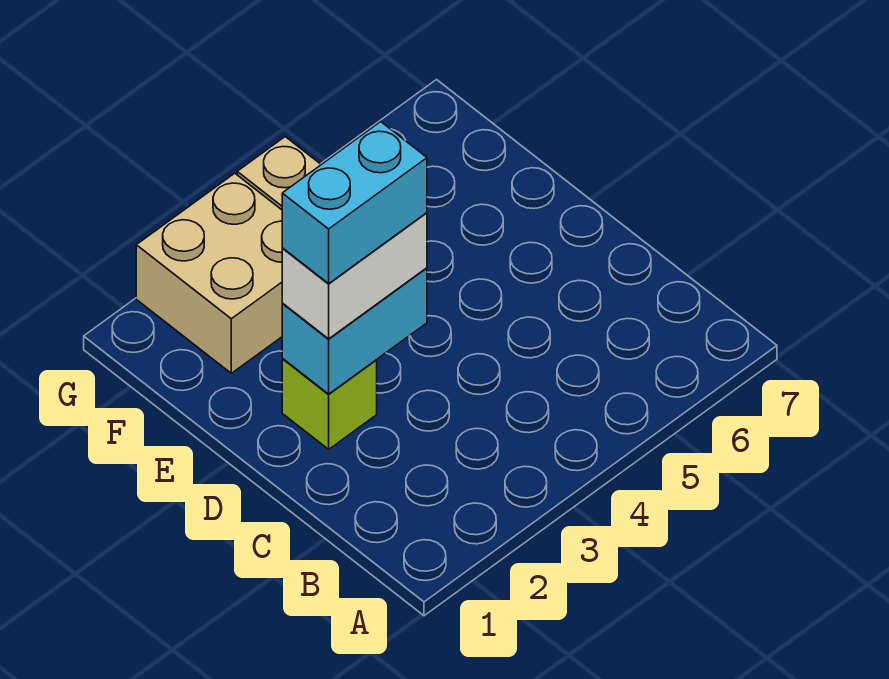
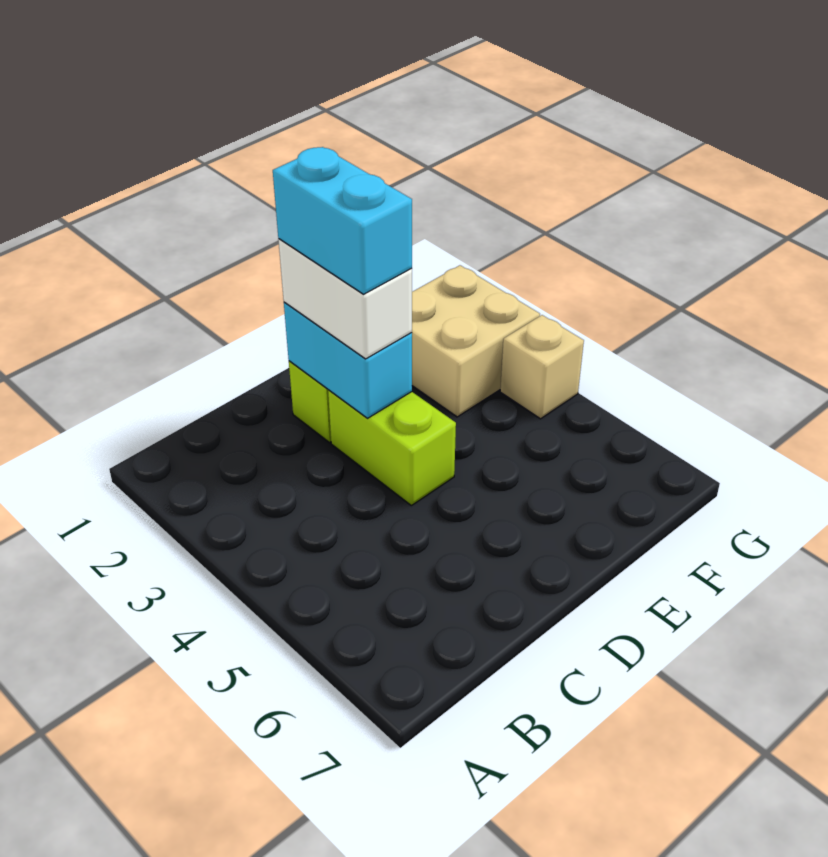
none -> lime brick D3:D4 level 1

